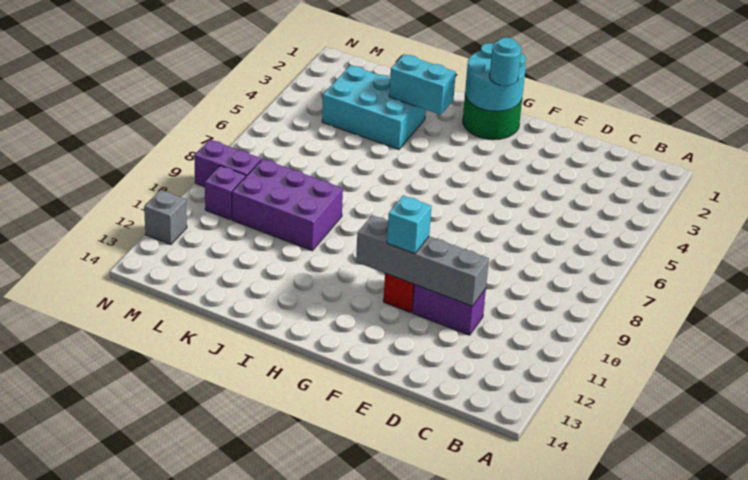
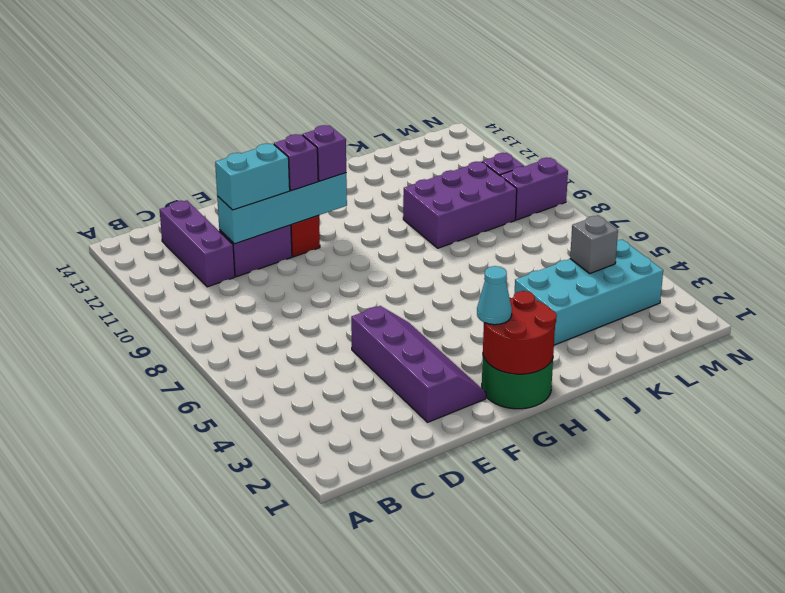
none -> purple brick C11:C13 level 1
grey brick D11:G11 level 2 -> cyan brick D11:G11 level 2
none -> purple slope E2:F5 level 1 top E
cyan brick F11 level 3 -> purple brick F11 level 3
cyan round brick G1:H2 level 2 -> red round brick G1:H2 level 2
cyan round brick G2 level 3 -> cyan cone G2 level 3
none -> purple brick G11 level 3
cyan brick I3:J3 level 2 -> cyan brick D11:E11 level 3
cyan brick J3:L4 level 1 -> cyan brick J3:M4 level 1
grey brick N12 level 1 -> grey brick L4 level 2

